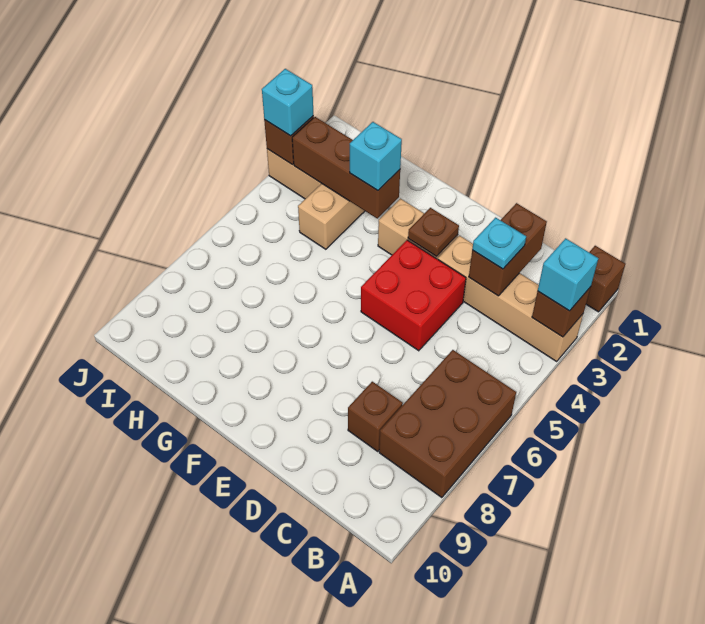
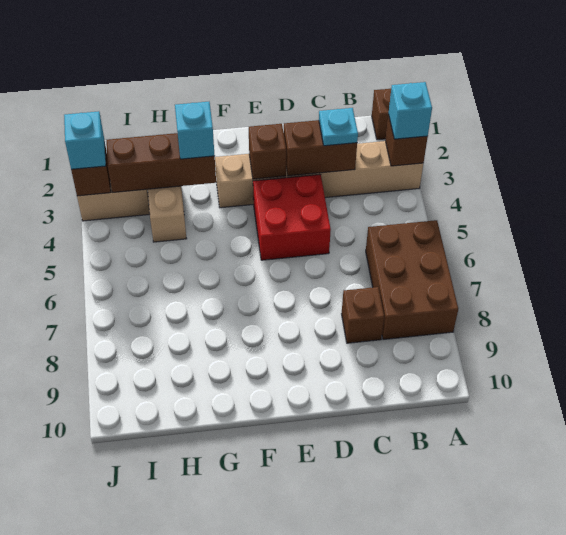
brown brick C2:C3 level 2 -> brown brick C3:D3 level 2
brown plate E3 level 2 -> brown brick E3 level 2

